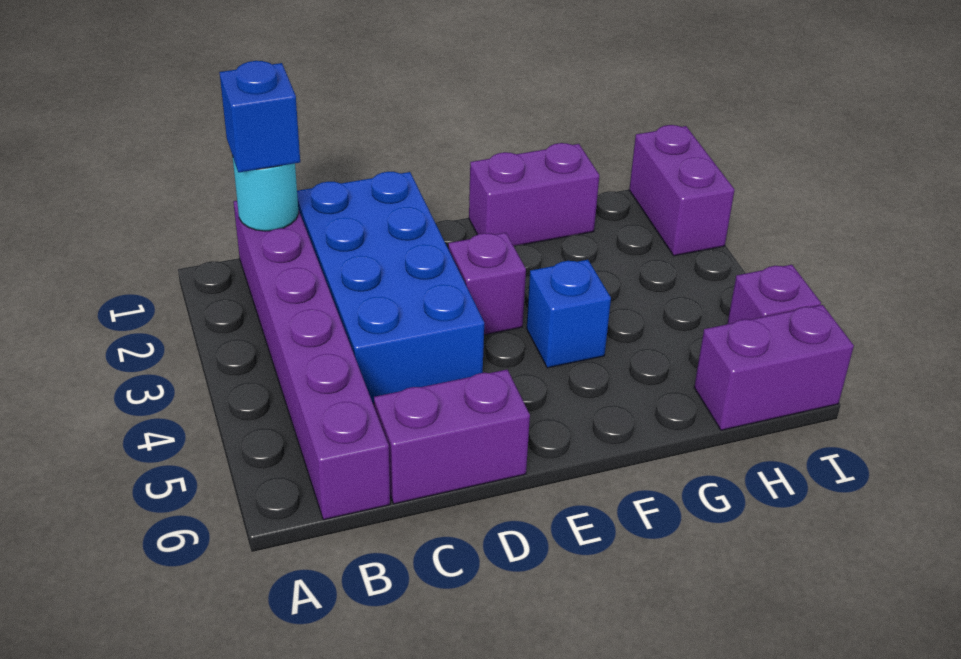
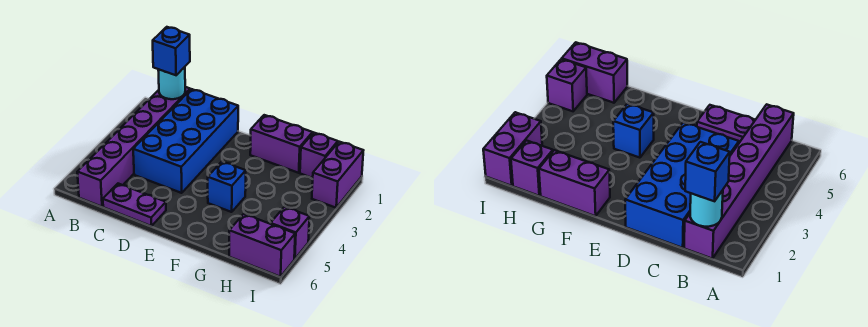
purple brick C6:D6 level 1 -> purple plate C6:D6 level 1
purple brick E3 level 1 -> purple brick H1 level 1

